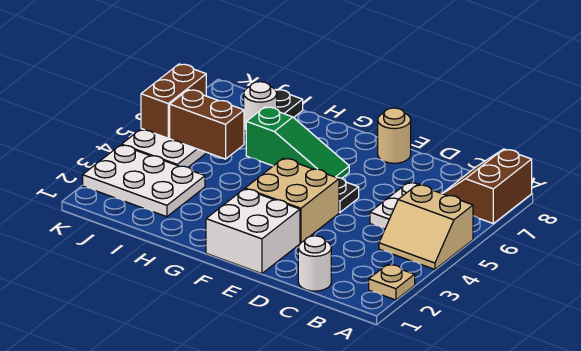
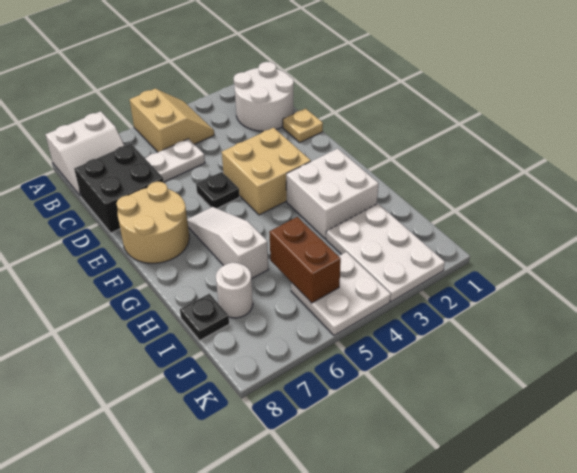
tan plate A2 level 1 -> tan plate D1 level 1
brown slope A7:B8 level 1 top A -> white slope A7:B8 level 1 top A
white round brick C1 level 1 -> white round brick B1:C2 level 1
none -> black brick C7:D8 level 1
white brick E1:F2 level 1 -> white brick G2:H3 level 1
tan round brick E8 level 1 -> tan round brick E7:F8 level 1
green slope F6:H6 level 1 top H -> white slope F6:H6 level 1 top H
brown brick K5:K6 level 2 -> none

